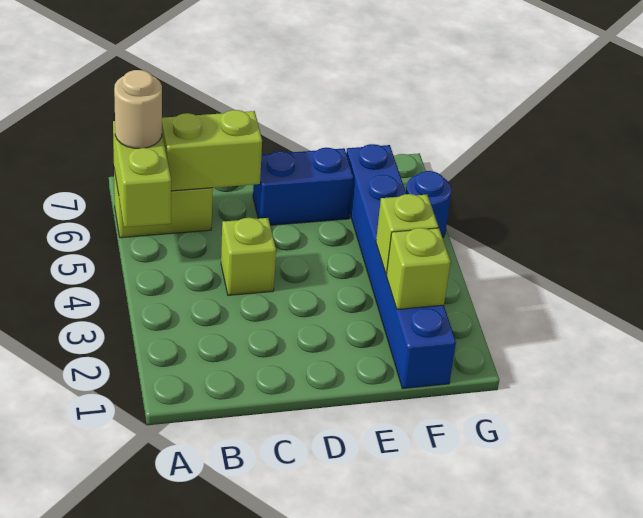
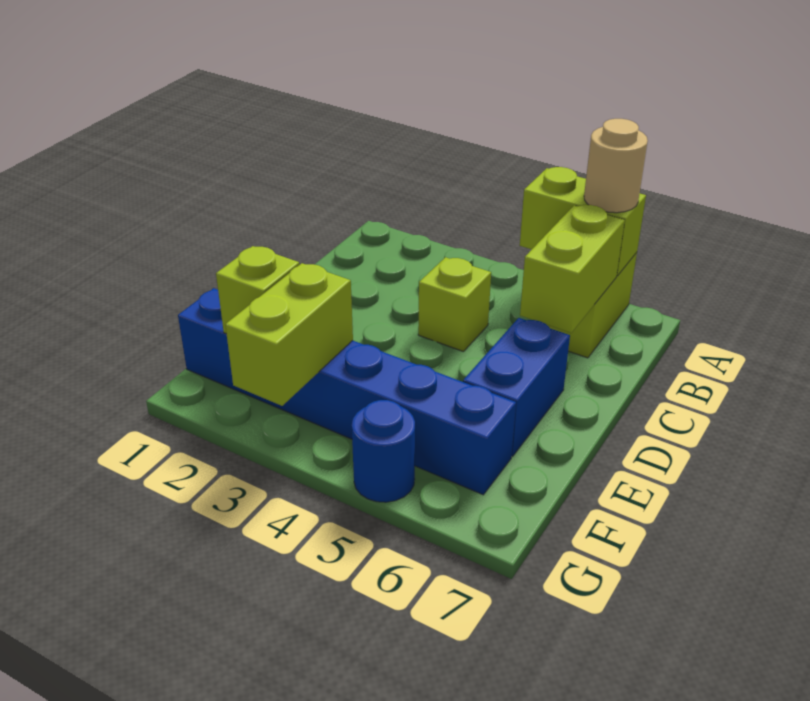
lime brick F3 level 2 -> lime brick F3:G3 level 2

